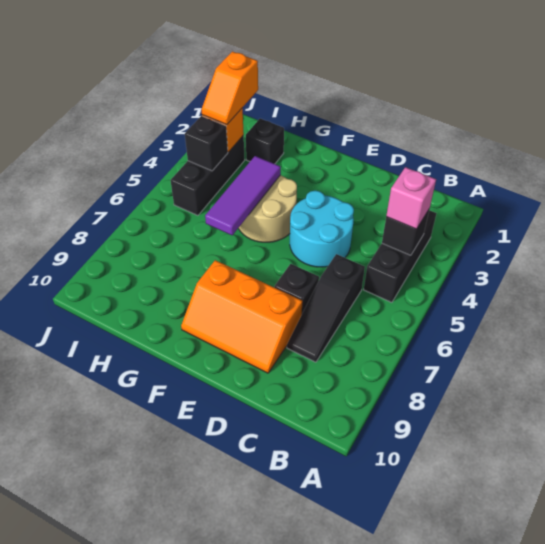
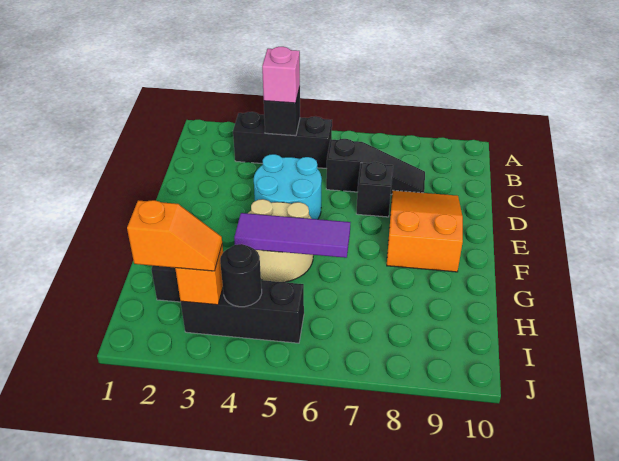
orange slope D8:F9 level 1 top 8 -> orange slope D8:F9 level 1 top F
black brick I4 level 2 -> black round brick I4 level 2

